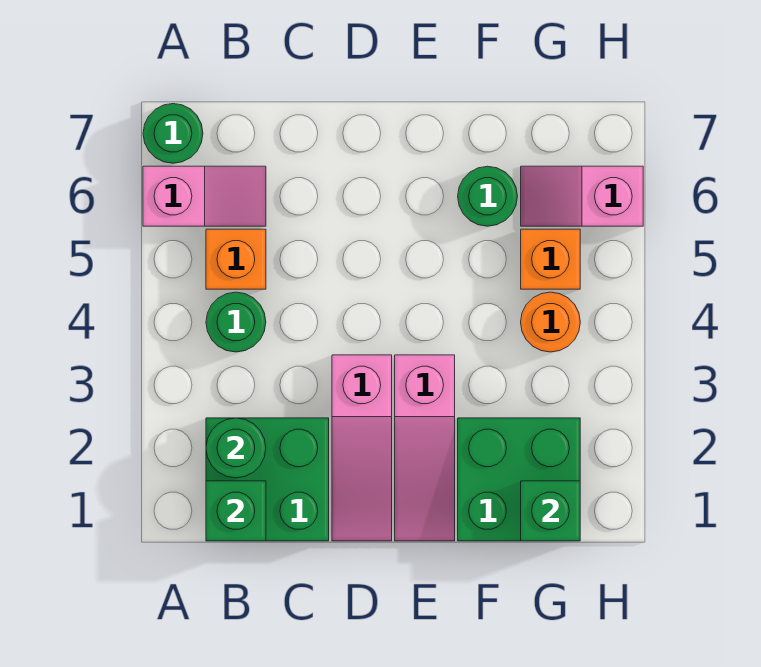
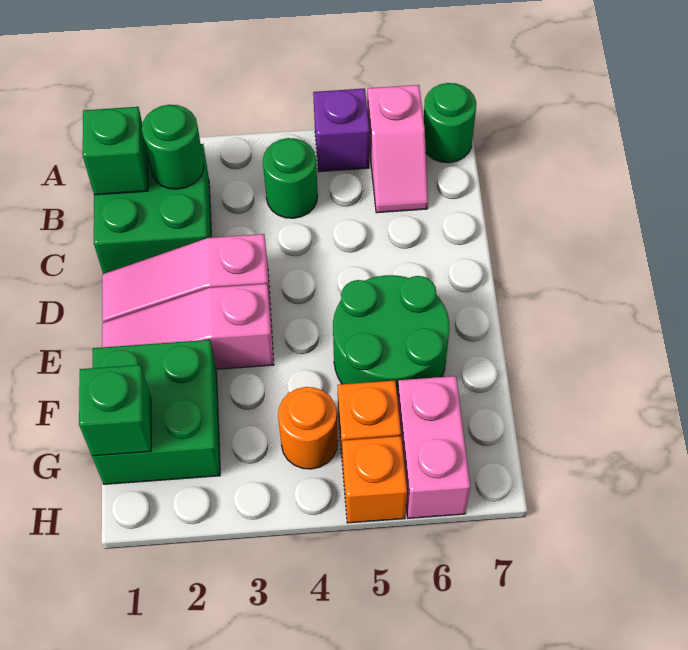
none -> purple brick A5 level 1
orange brick B5 level 1 -> orange brick H5 level 1
green round brick F6 level 1 -> green round brick E5:F6 level 1
pink slope G6:H6 level 1 top H -> pink brick G6:H6 level 1

